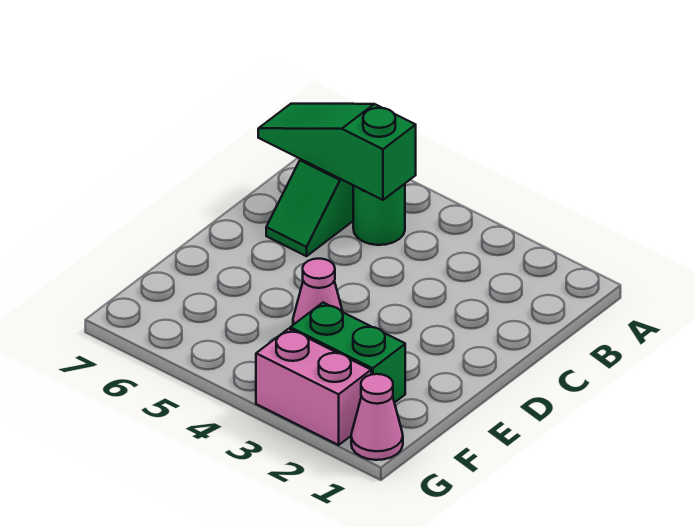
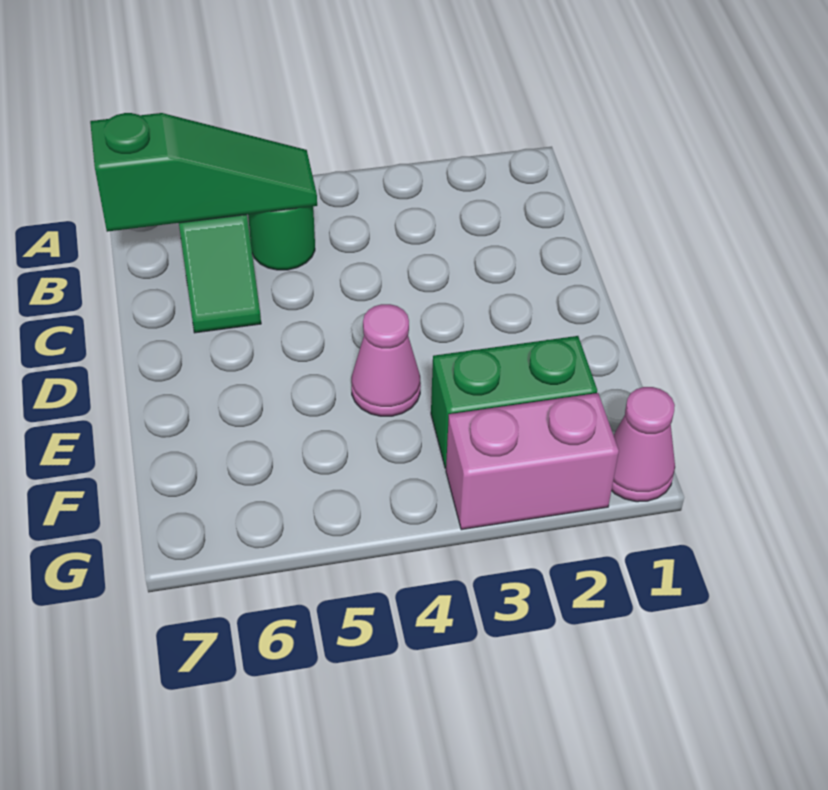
green slope B5:B7 level 2 top 5 -> green slope B5:B7 level 2 top 7

